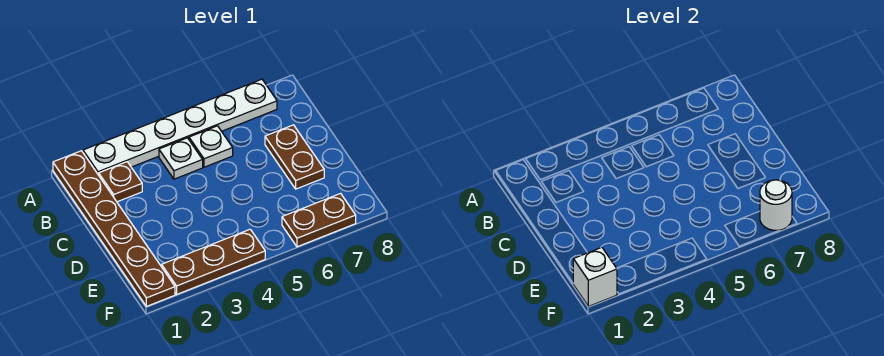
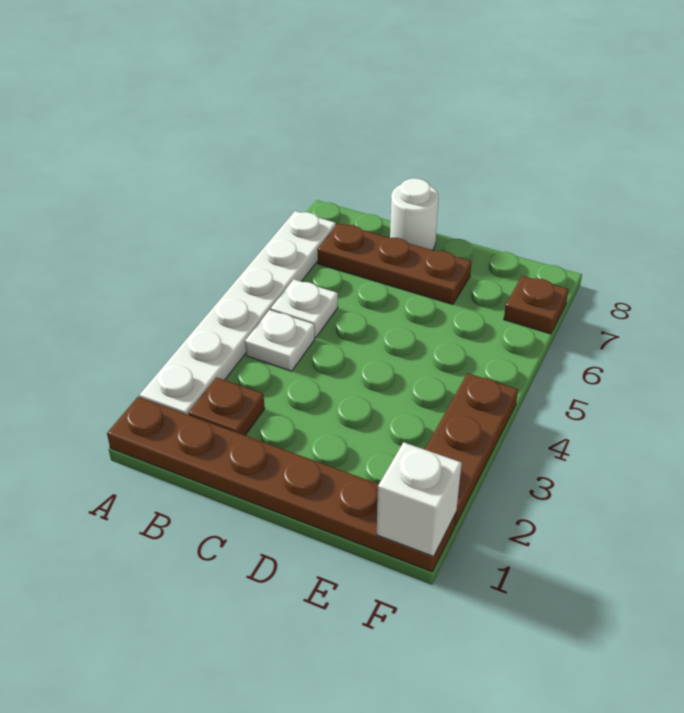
brown plate C7:D7 level 1 -> brown plate B7:D7 level 1
brown plate F6:F7 level 1 -> brown plate F7 level 1
white round brick F7 level 2 -> white round brick C8 level 1

